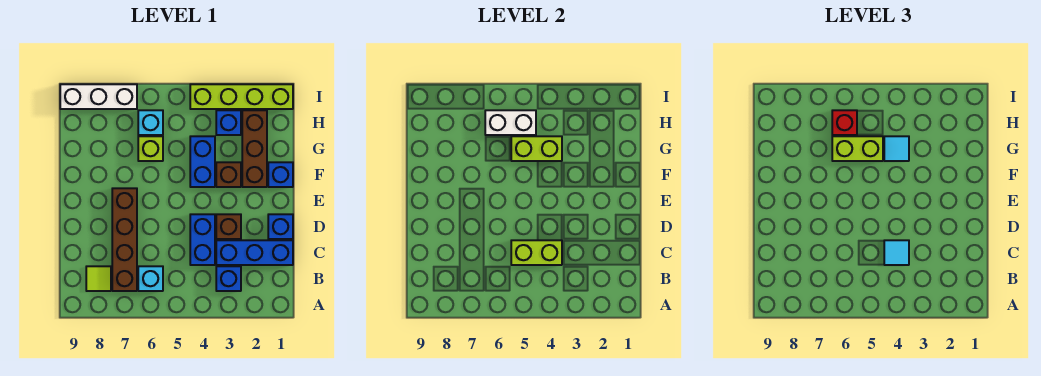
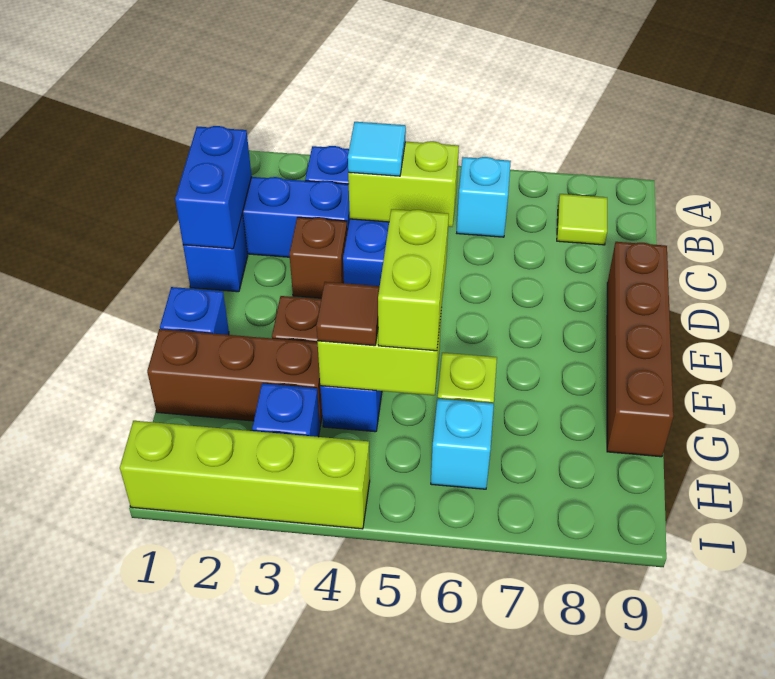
brown brick B7:E7 level 1 -> brown brick D9:G9 level 1
none -> blue brick C1:D1 level 2
brown brick F2:H2 level 1 -> brown brick G1:G3 level 1
cyan tile G4 level 3 -> brown tile G4 level 3
lime brick G5:G6 level 3 -> lime brick F5:G5 level 3
white brick H5:H6 level 2 -> none
red brick H6 level 3 -> none
white brick I7:I9 level 1 -> none

